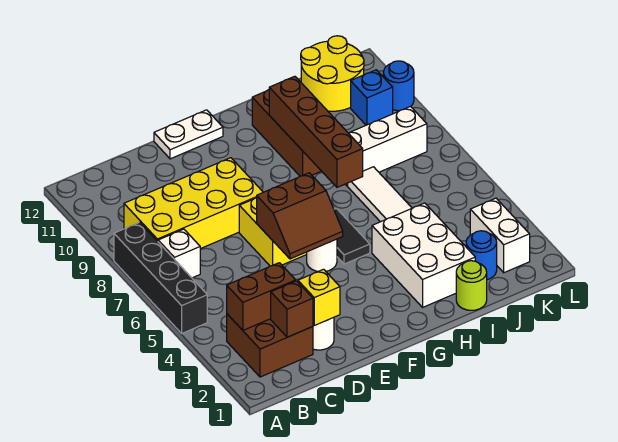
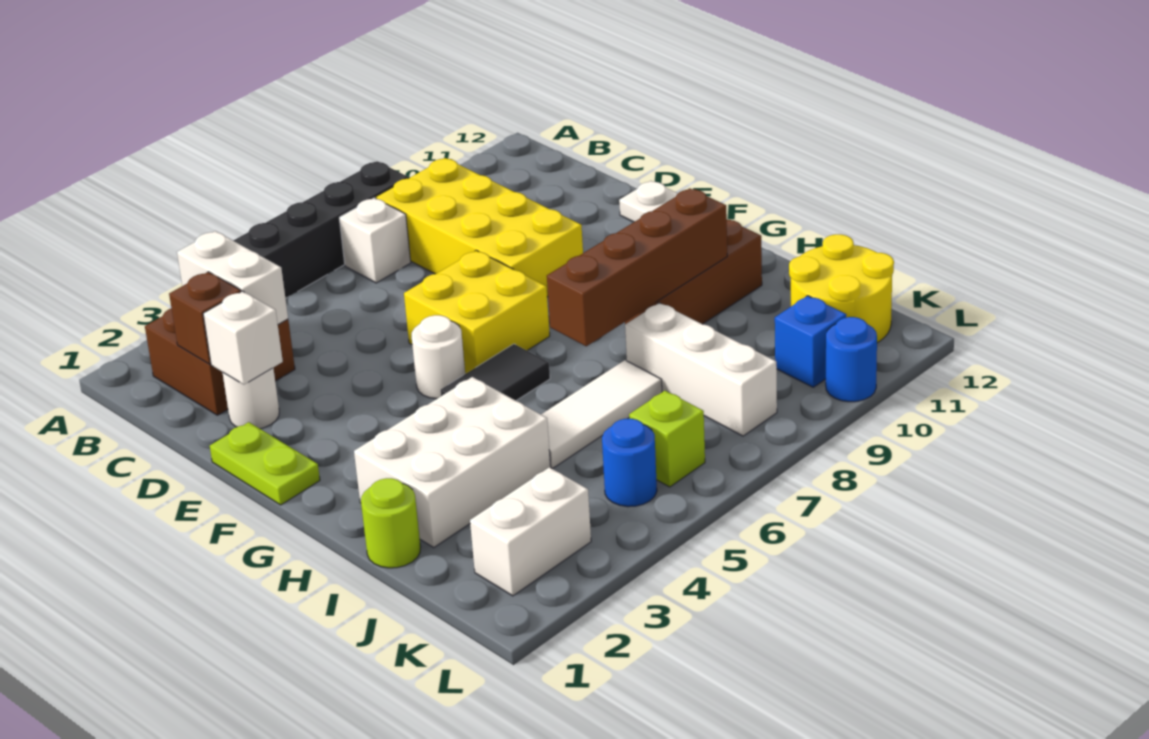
brown brick B3:C3 level 2 -> white brick B3:C3 level 2
yellow brick D2 level 2 -> white brick D2 level 2
none -> lime plate E1:F1 level 1
brown slope E5:F6 level 2 top 6 -> none
blue round brick J2 level 1 -> blue round brick K5 level 1
none -> lime brick K6 level 1

